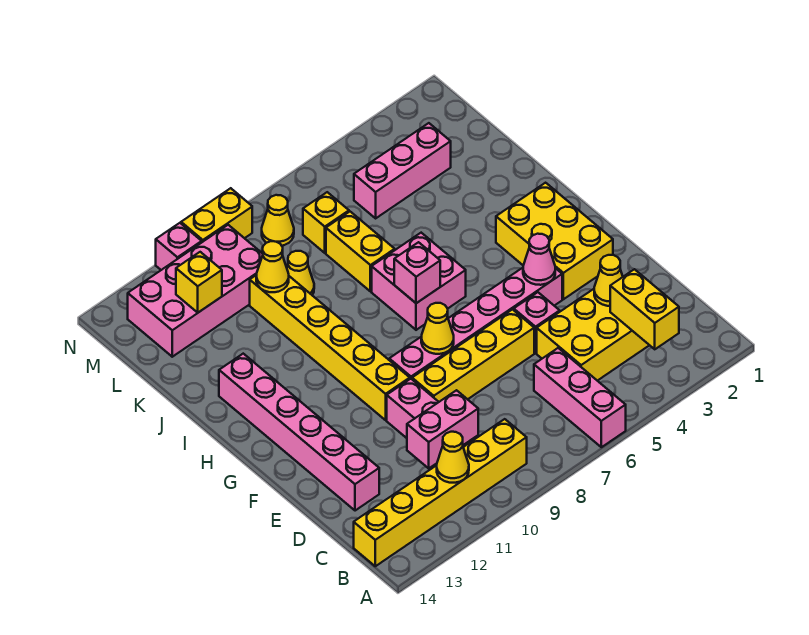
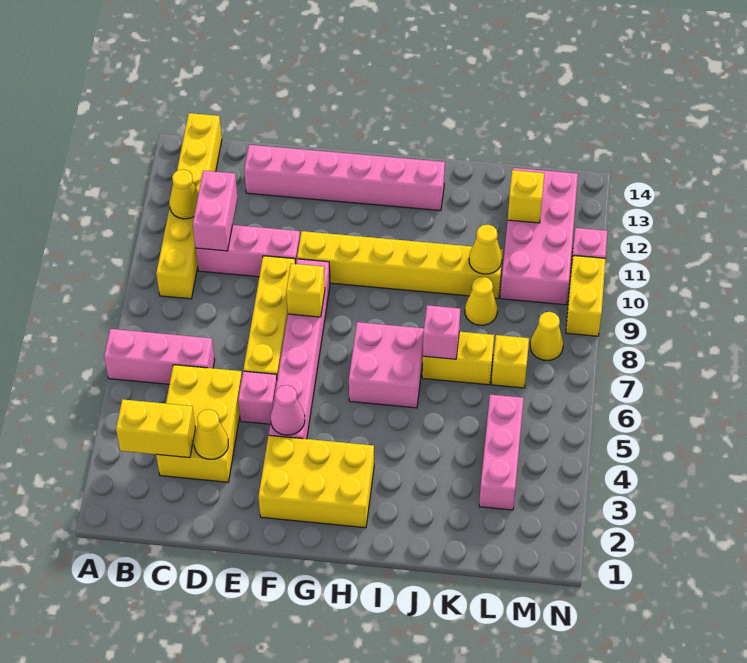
yellow cone F8 level 2 -> yellow brick F8 level 2
pink brick H7 level 2 -> pink brick J7 level 2

